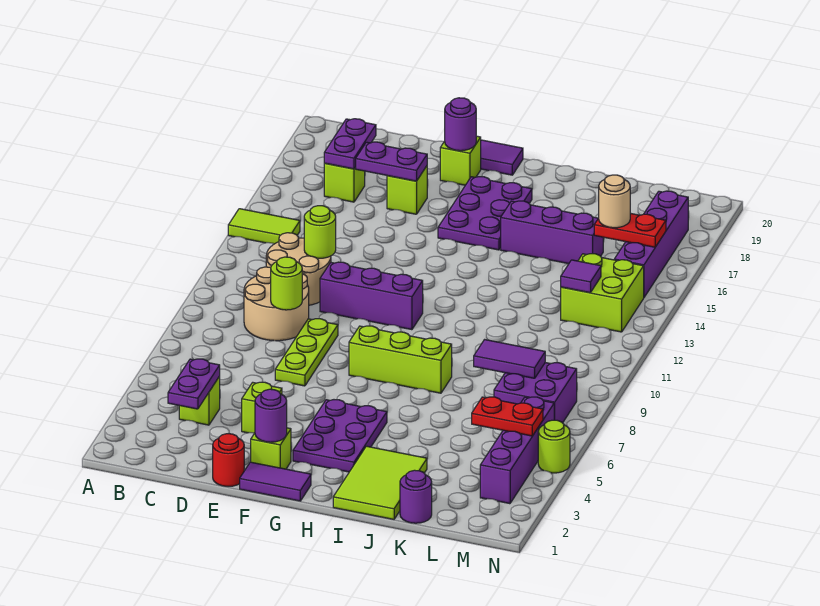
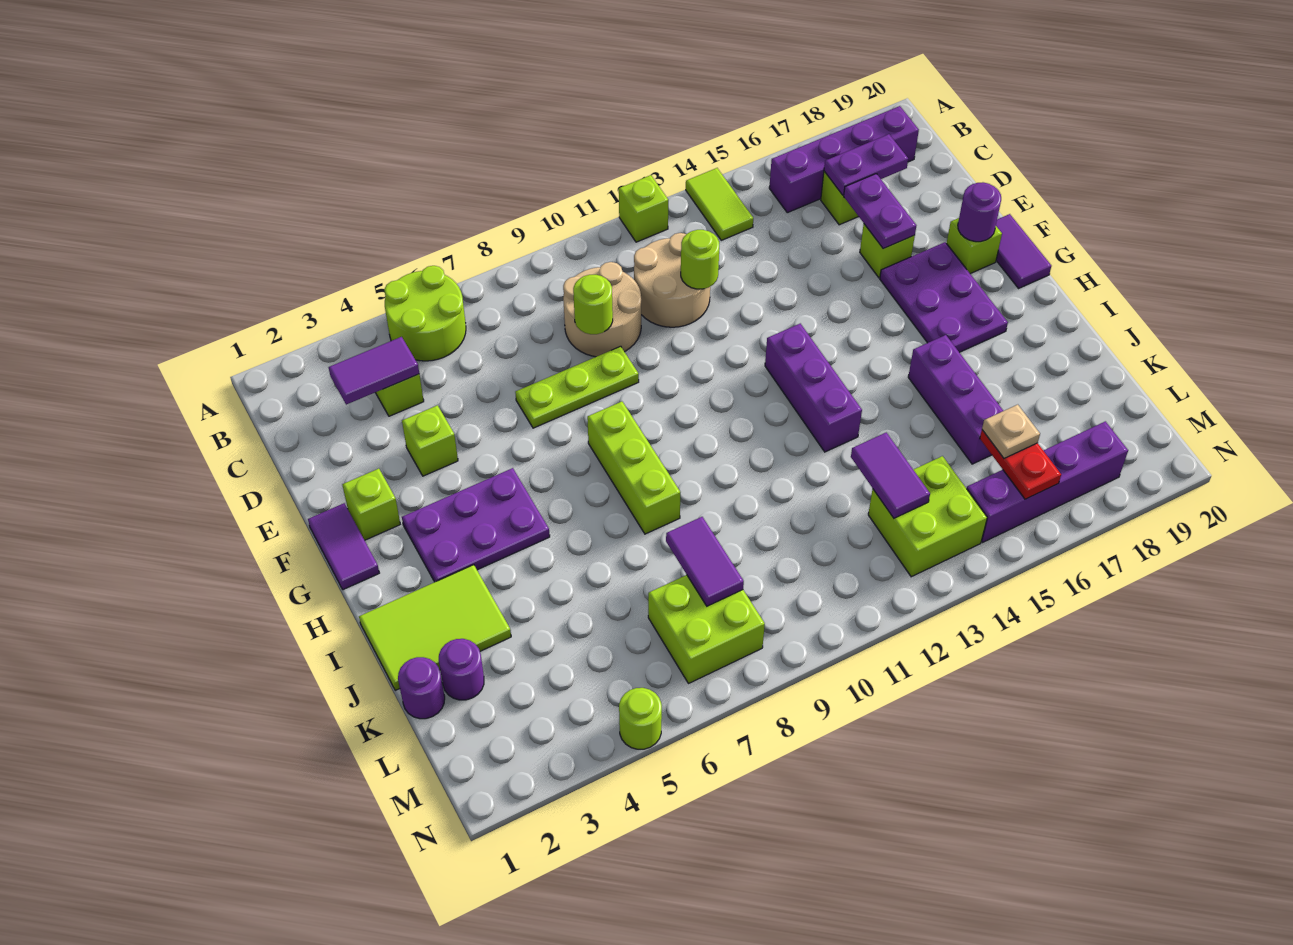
none -> lime round brick A5:B6 level 1
none -> lime brick A12 level 1
purple plate C3:C4 level 2 -> purple tile C3:C4 level 2
red round brick E1 level 1 -> none
purple brick E11:G11 level 1 -> purple brick G13:I13 level 1
purple round brick F2 level 2 -> purple round brick K2 level 1
purple plate G16:H18 level 1 -> purple plate F17:H18 level 1
red plate L5:M5 level 2 -> none
purple brick L7:M8 level 1 -> lime brick L7:M8 level 1
purple tile L13 level 2 -> purple tile K13:L13 level 2
tan round brick L16 level 3 -> tan plate L16 level 3
purple brick M3:M6 level 1 -> purple brick B16:B19 level 1

